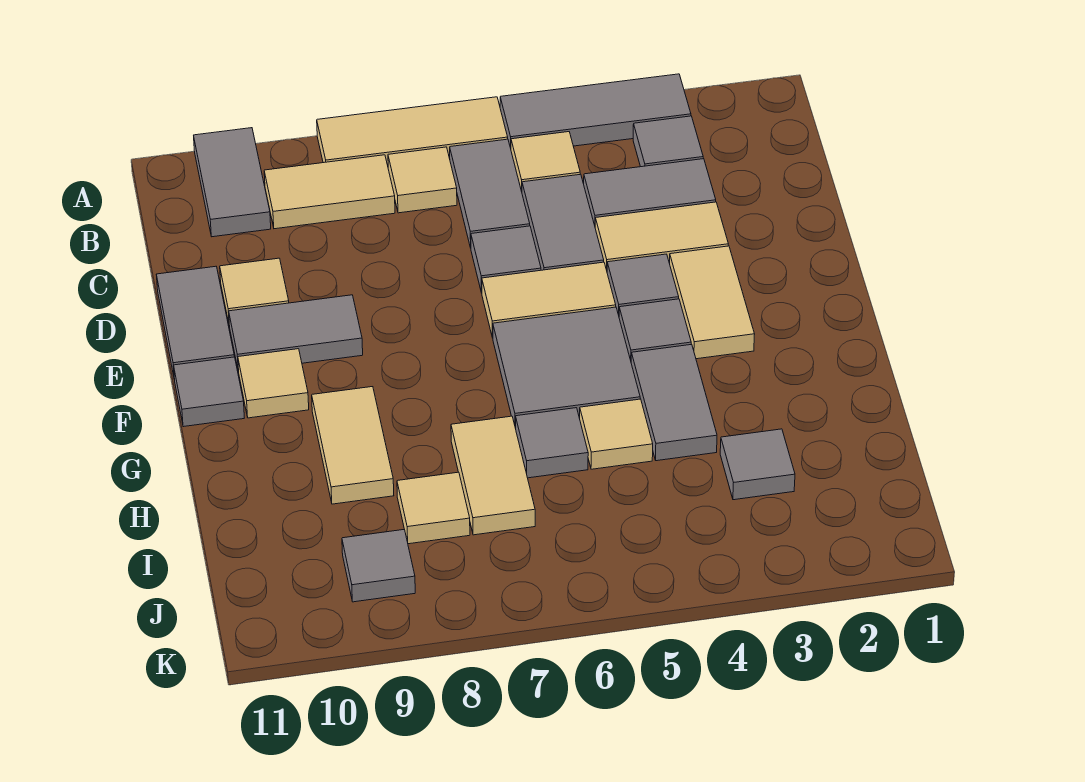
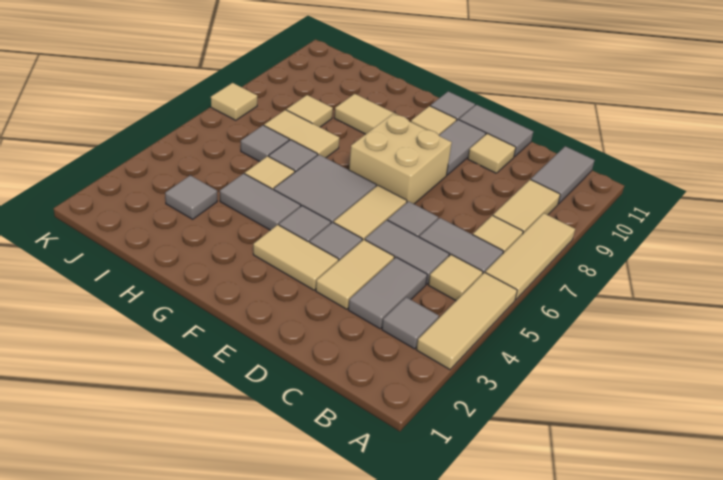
grey tile A3:A5 level 1 -> tan tile A3:A5 level 1
grey tile A10:B10 level 1 -> grey tile B10:B11 level 1
none -> tan brick E7:F8 level 1
grey tile J9 level 1 -> grey tile I6 level 1
none -> tan tile K7 level 1

